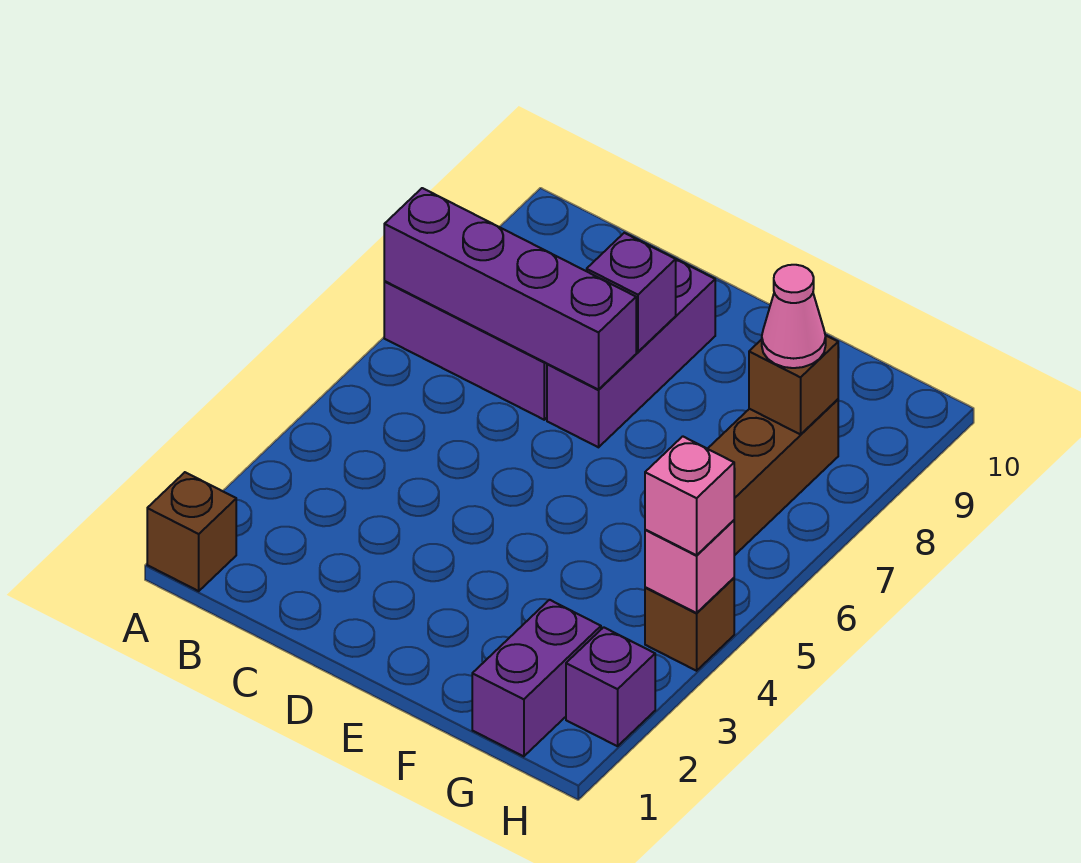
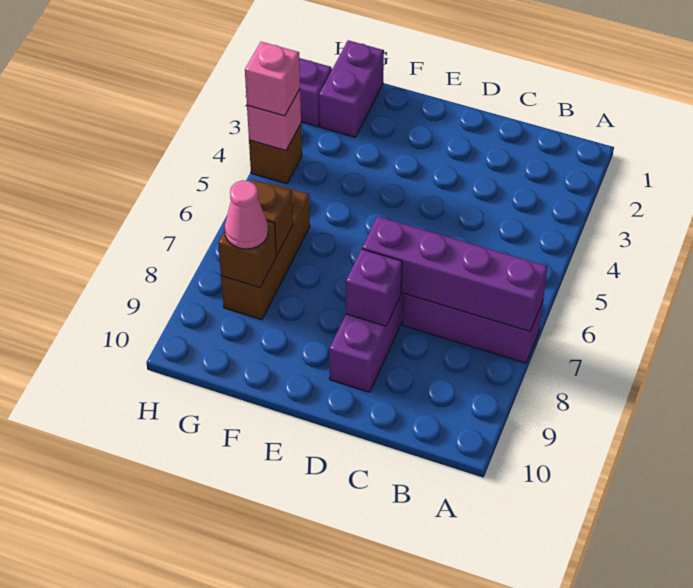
brown brick A1 level 1 -> brown brick G7 level 2

